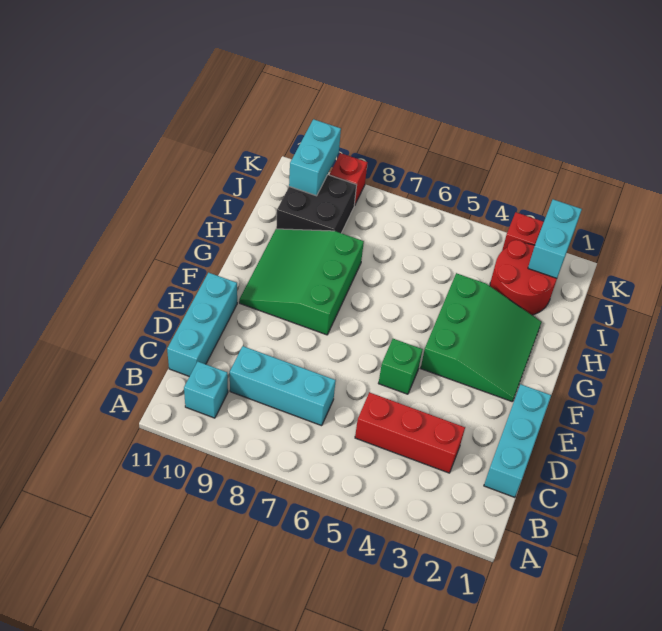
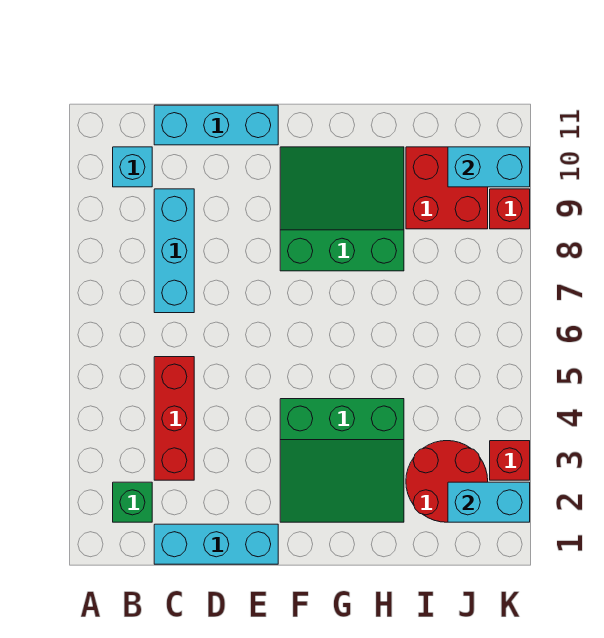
green brick E5 level 1 -> green brick B2 level 1
black brick I9:J10 level 1 -> red brick I9:J10 level 1

